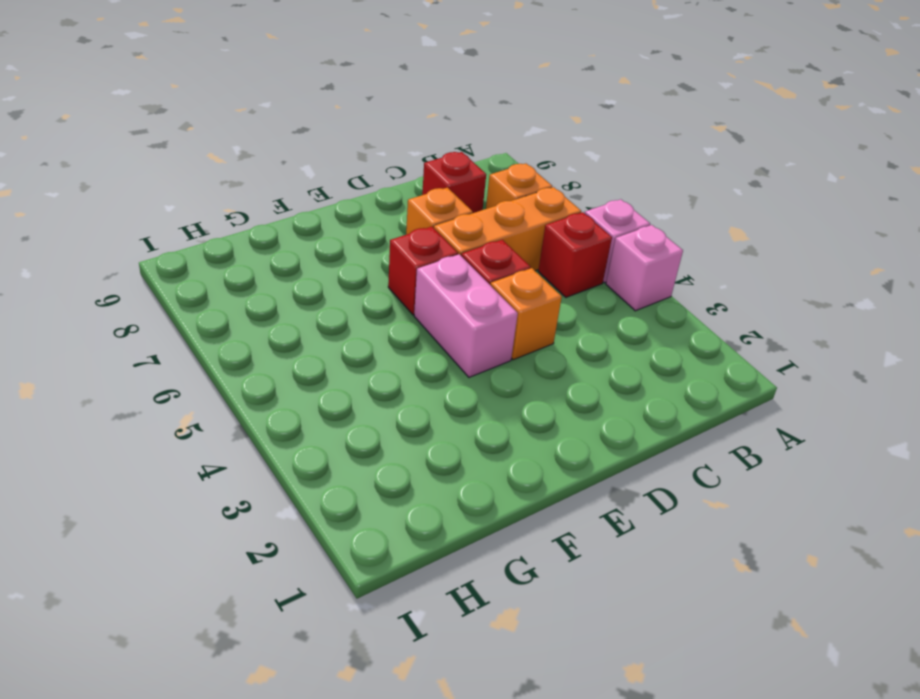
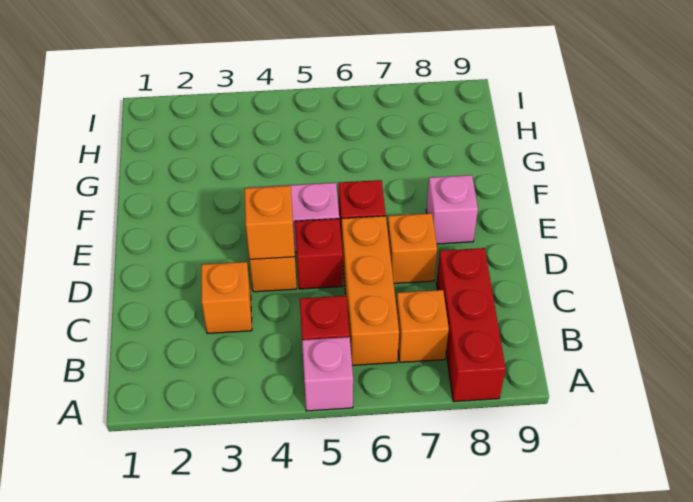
pink brick A4 level 1 -> pink brick E8 level 1
none -> orange brick C3 level 1
red brick C8 level 1 -> red brick A8:C8 level 1
none -> orange brick D4 level 2

